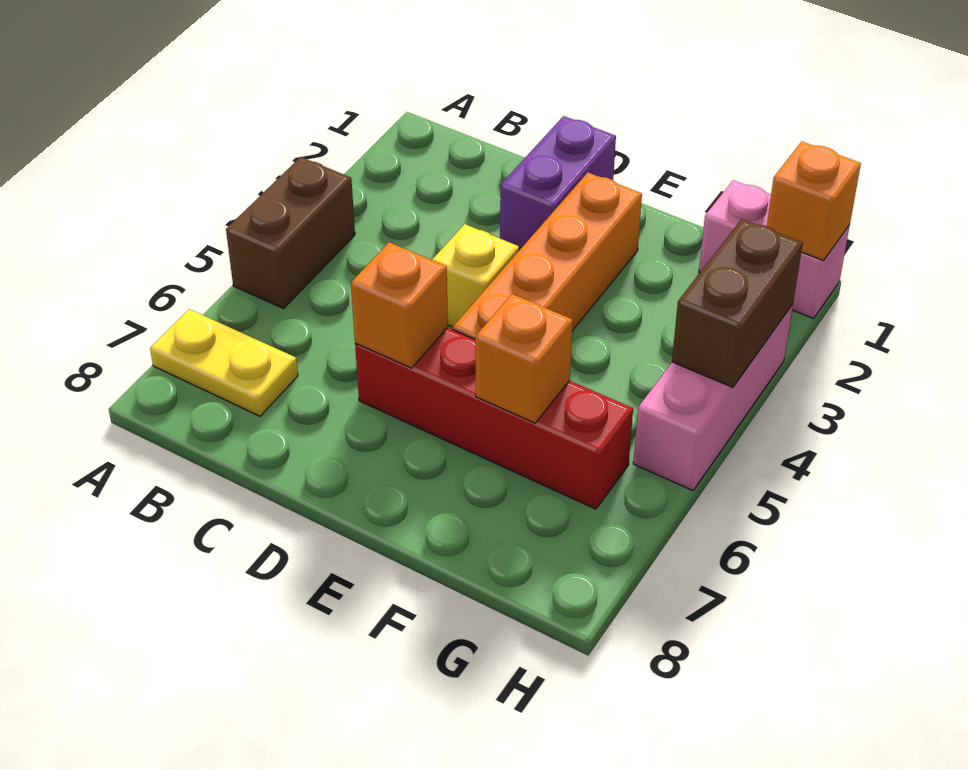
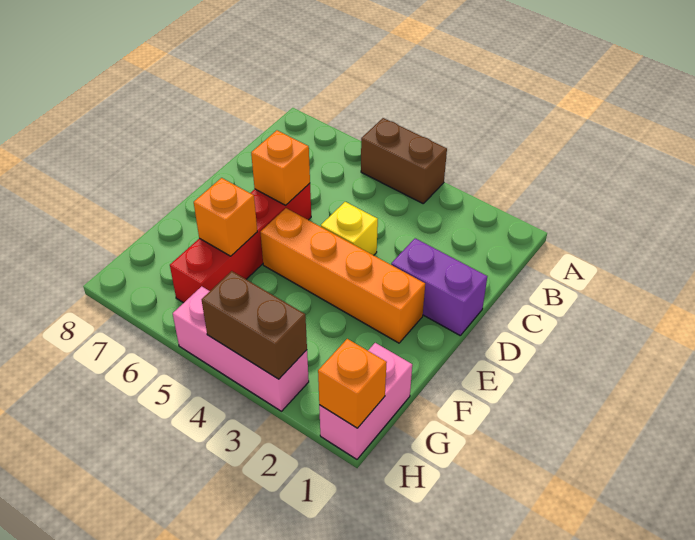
yellow plate A7:B7 level 1 -> none

